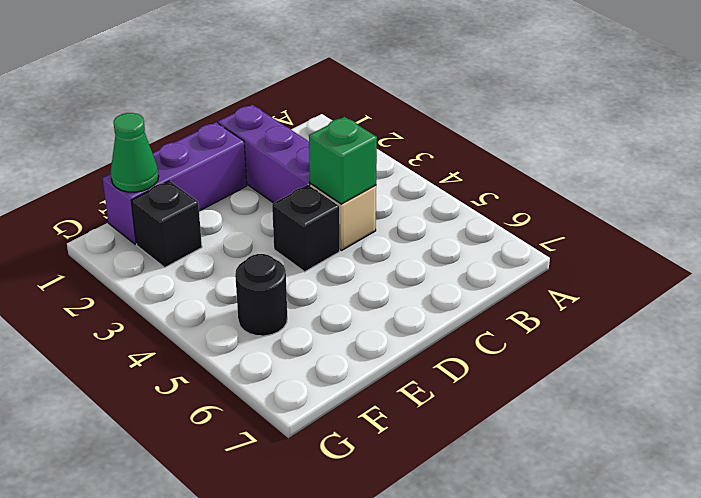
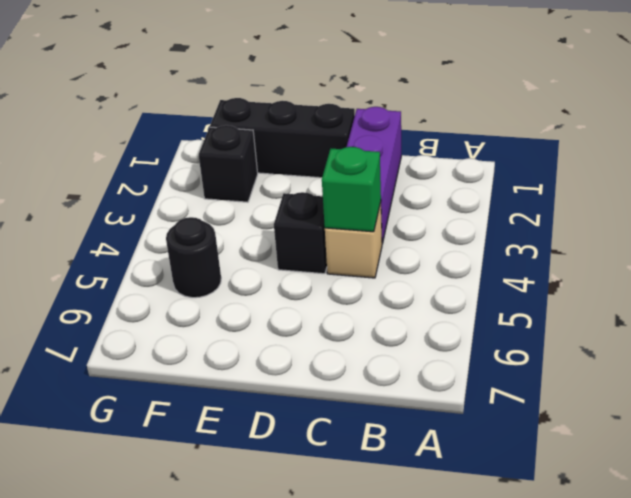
purple brick D1:F1 level 1 -> black brick D1:F1 level 1
green cone F1 level 2 -> none

